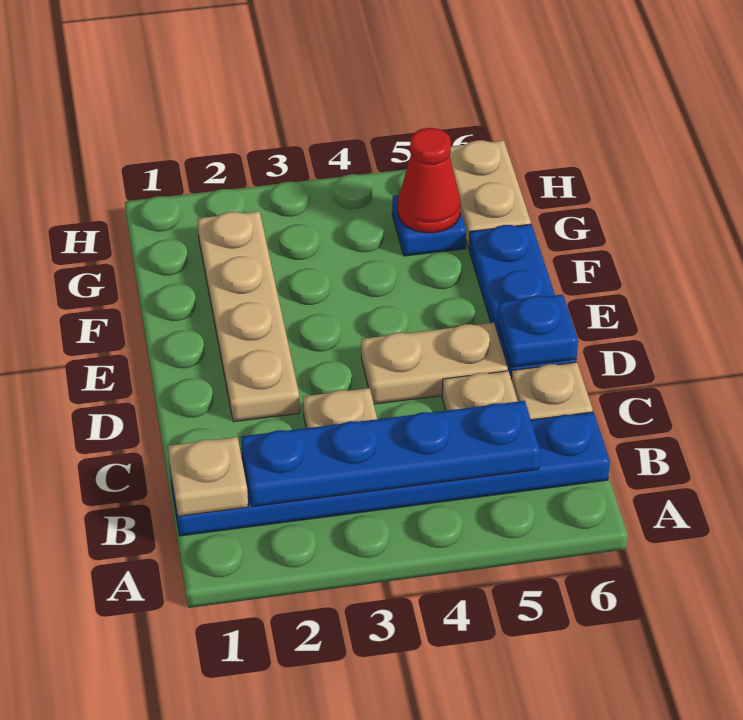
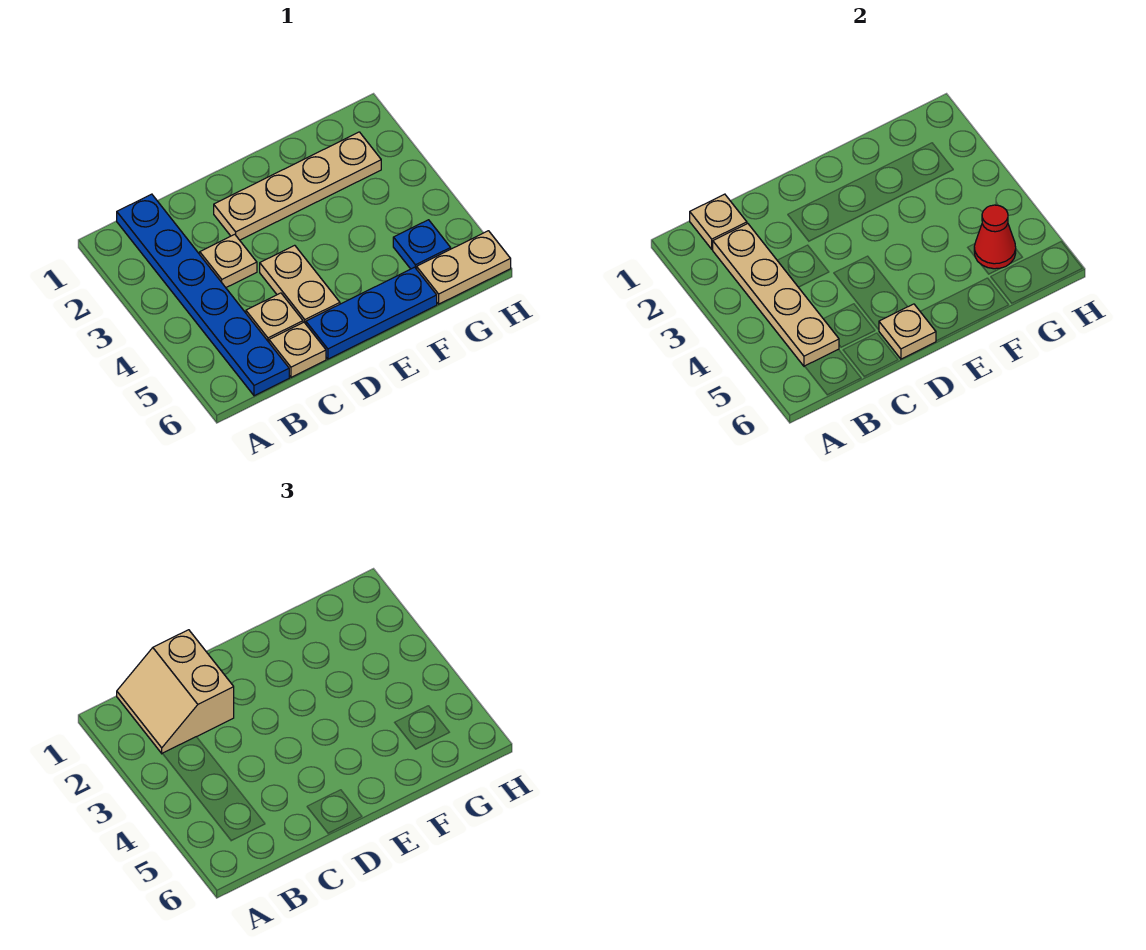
none -> tan slope B1:C2 level 3 top C
blue plate B2:B5 level 2 -> tan plate B2:B5 level 2
blue plate D6 level 2 -> tan plate D6 level 2

